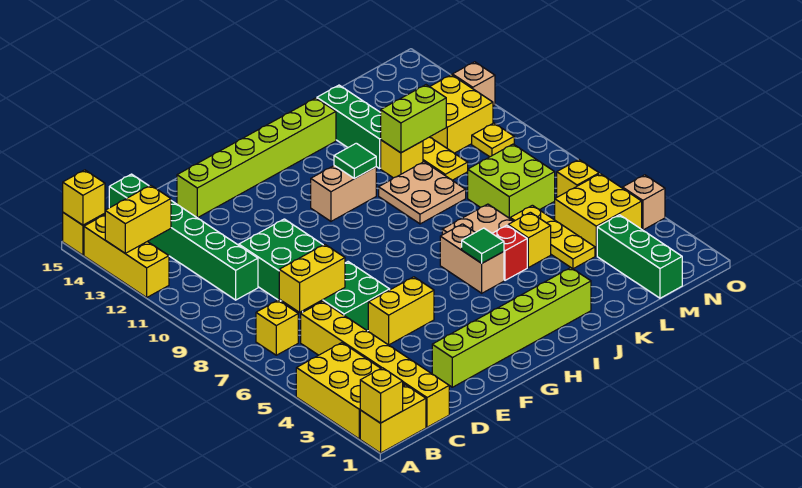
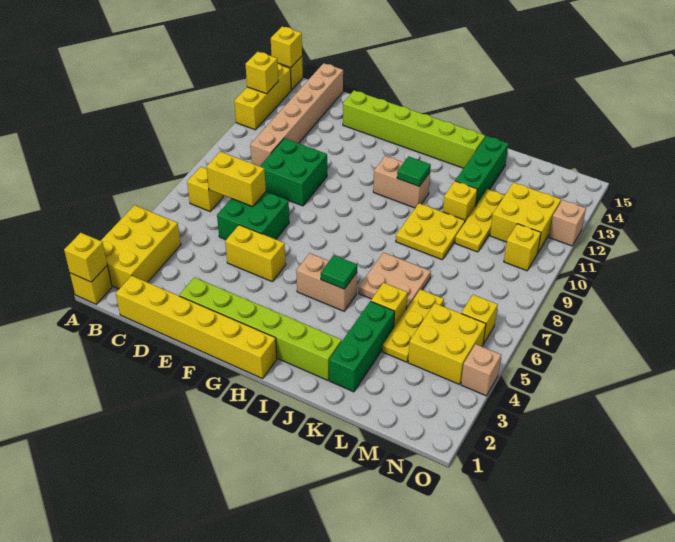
yellow brick A1:B1 level 1 -> yellow brick A1 level 1
yellow brick A13:B13 level 2 -> yellow brick A13 level 2
yellow brick C1:C6 level 1 -> yellow brick C1:H1 level 1
green brick C10:C15 level 1 -> tan brick C10:C15 level 1
tan brick I5:I6 level 1 -> tan brick H5:I5 level 1
red brick J5 level 1 -> none
tan plate J9:K10 level 1 -> yellow plate J9:K10 level 1
lime brick K11:L11 level 2 -> none
lime brick L7:M8 level 1 -> none
green brick M1:M3 level 1 -> green brick K2:K4 level 1
yellow plate N10 level 1 -> yellow brick N10 level 1

